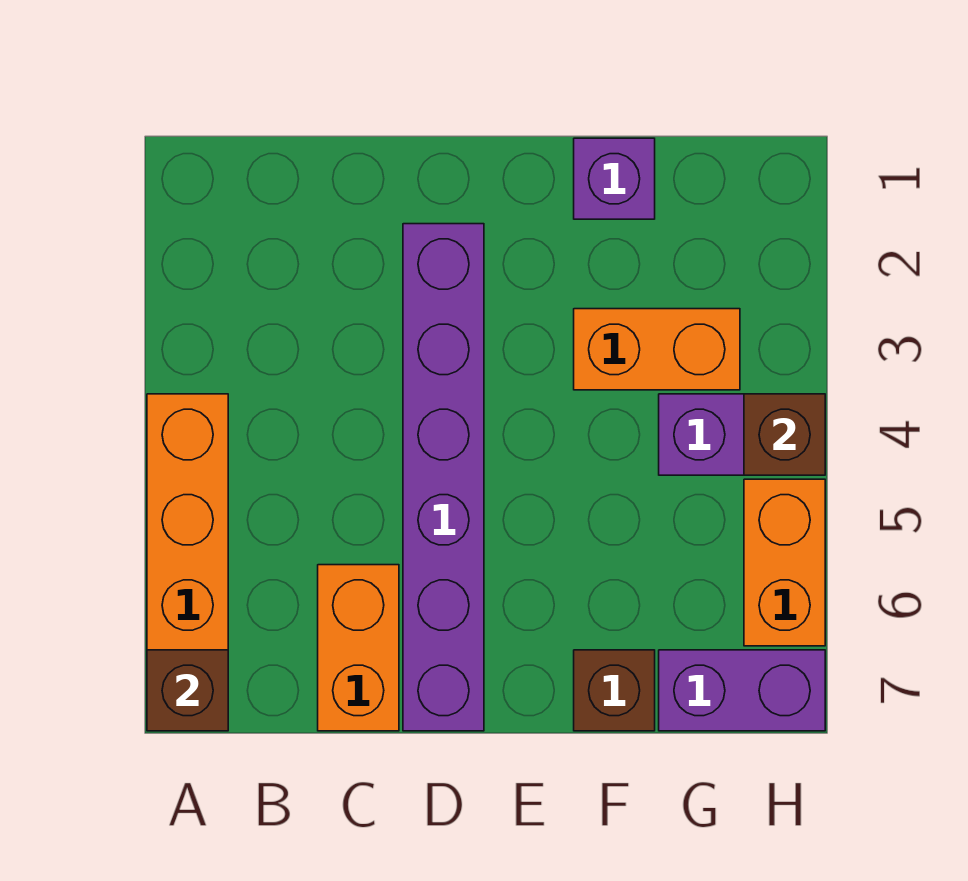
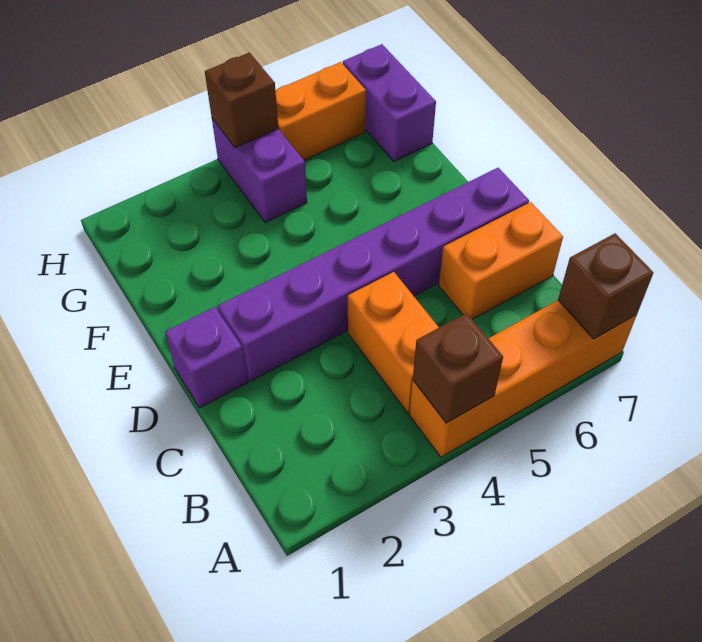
purple brick F1 level 1 -> purple brick D1 level 1
orange brick F3:G3 level 1 -> orange brick B4:C4 level 1
brown brick F7 level 1 -> brown brick A4 level 2

